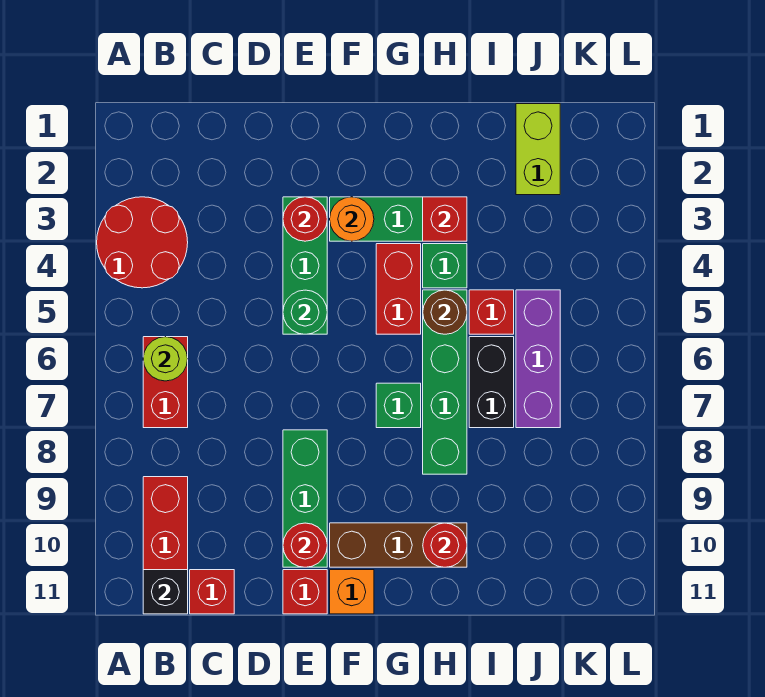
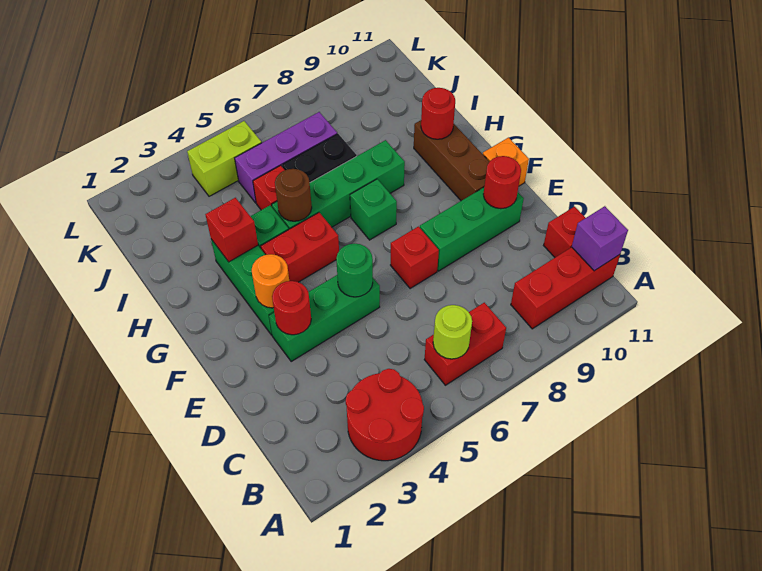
black brick B11 level 2 -> purple brick B11 level 2
red brick E11 level 1 -> red brick E7 level 1
lime brick J1:J2 level 1 -> lime brick K4:K5 level 1

